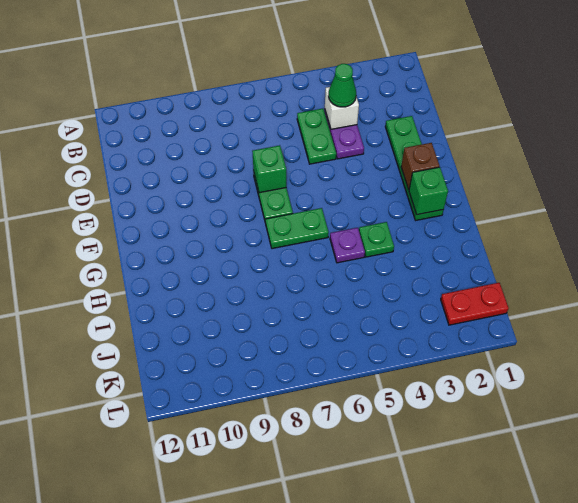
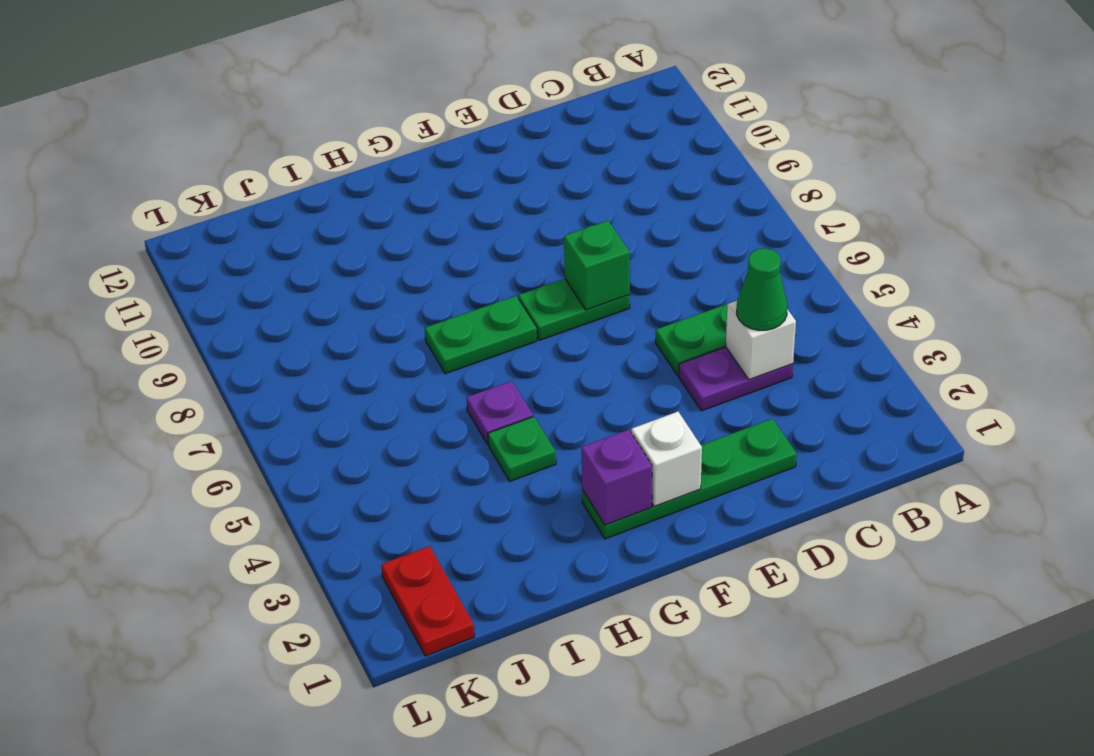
brown brick F2 level 2 -> white brick F2 level 2
green brick G2 level 2 -> purple brick G2 level 2
green plate G6:G7 level 1 -> green plate G7:H7 level 1

